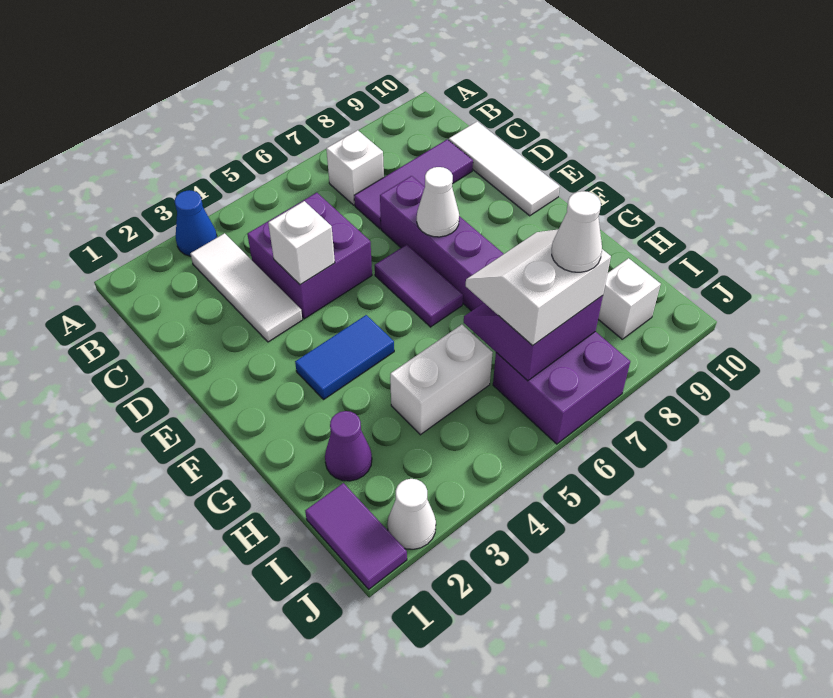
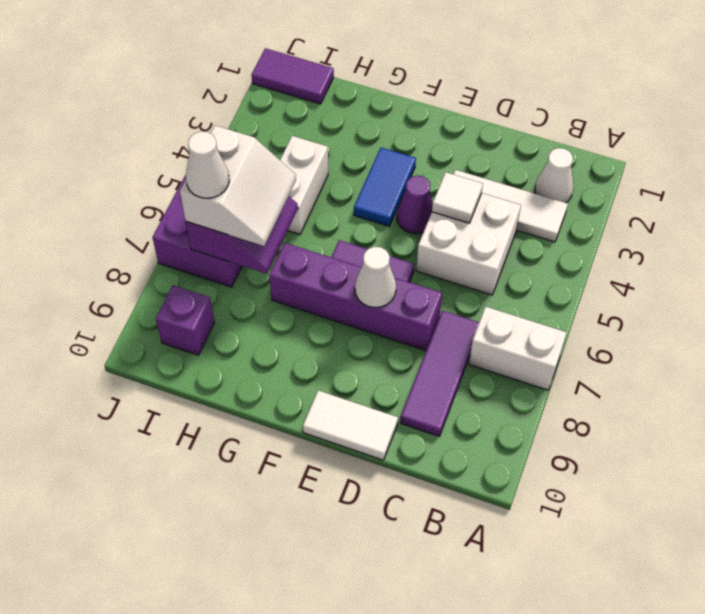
blue cone A3 level 1 -> none
white brick B7 level 1 -> white brick A7:B7 level 1
purple brick C4:D5 level 1 -> white brick C4:D5 level 1
white tile C10:E10 level 1 -> white tile D10:E10 level 1
white brick D4 level 2 -> white tile D4 level 2
purple cone H2 level 1 -> purple cone E4 level 1
white brick I9 level 1 -> purple brick I9 level 1
white cone J2 level 1 -> white cone B2 level 1

